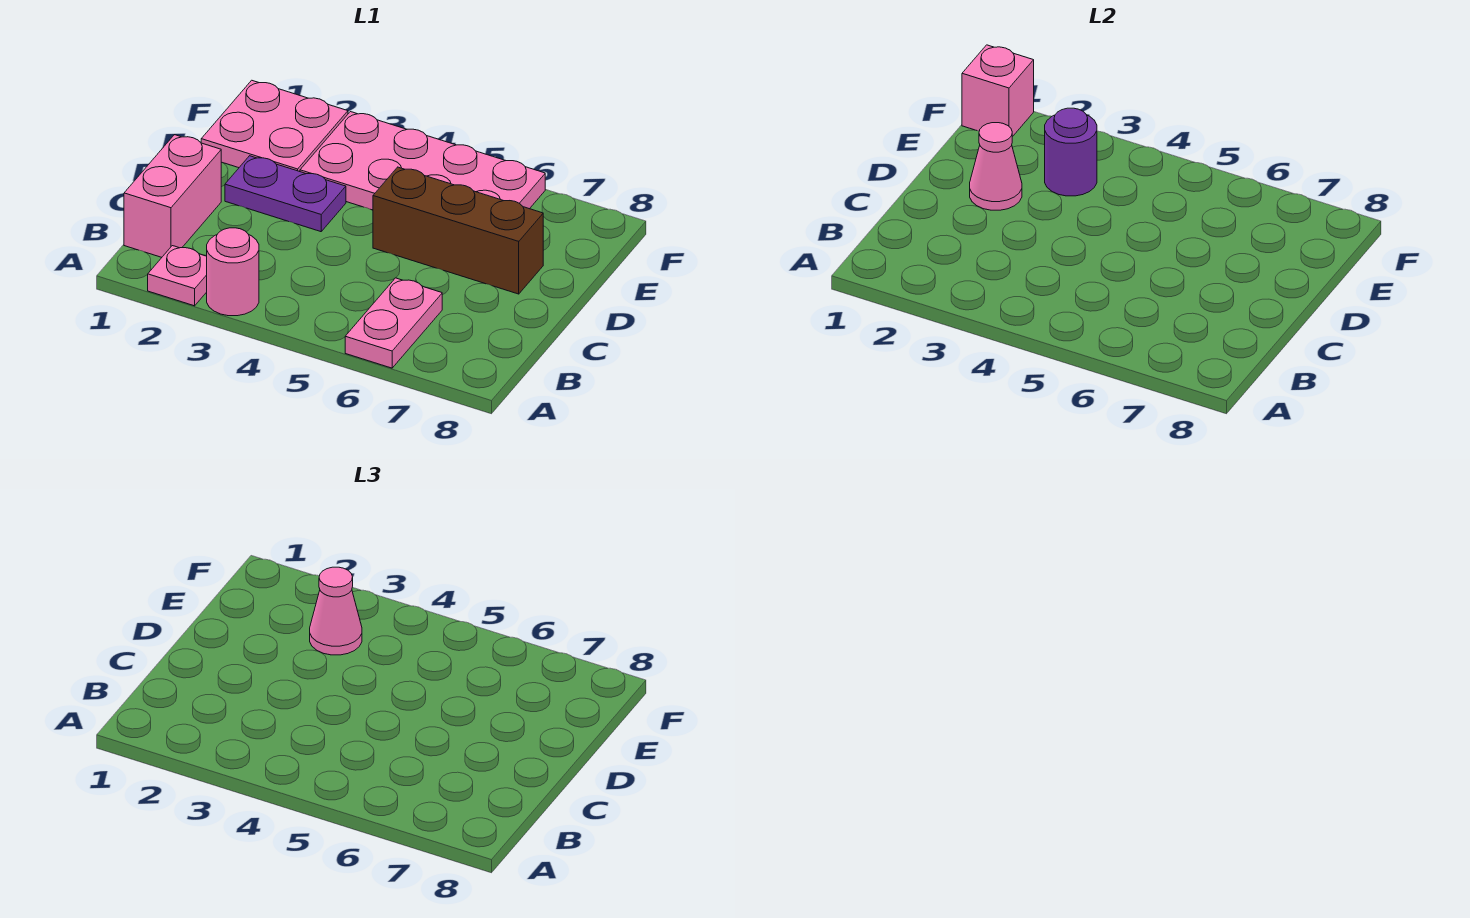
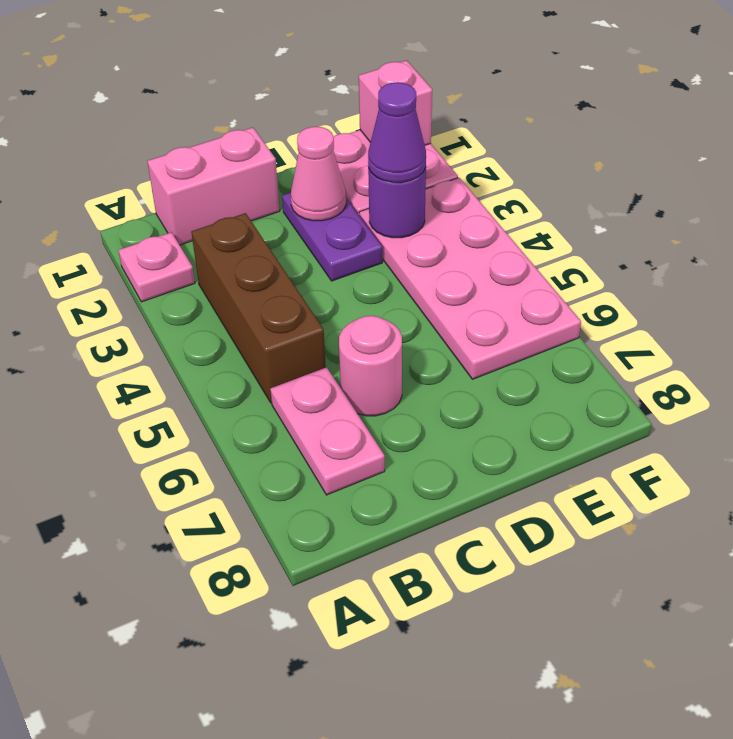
pink round brick A3 level 1 -> pink round brick C6 level 1
pink plate A6:B6 level 1 -> pink plate B6:B7 level 1
brown brick D5:D7 level 1 -> brown brick B3:B5 level 1
pink cone E3 level 3 -> purple cone E3 level 3

